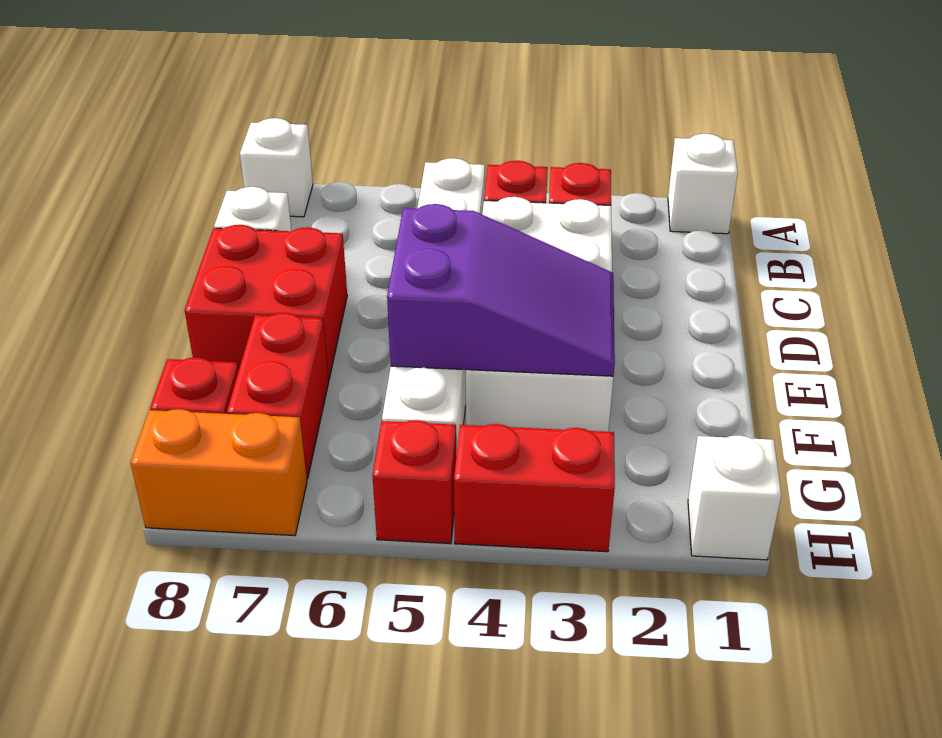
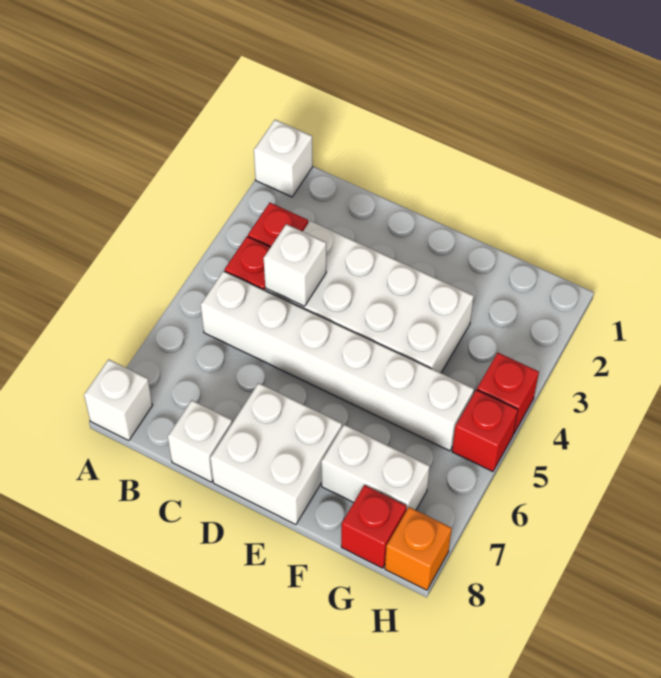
red brick D7:E8 level 1 -> white brick D7:E8 level 1
purple slope E3:F5 level 2 top 5 -> none
red brick F7:G7 level 1 -> white brick F7:G7 level 1
white brick H1 level 1 -> white brick C4 level 2
red brick H3:H4 level 1 -> red brick H4 level 1
orange brick H7:H8 level 1 -> orange brick H8 level 1

